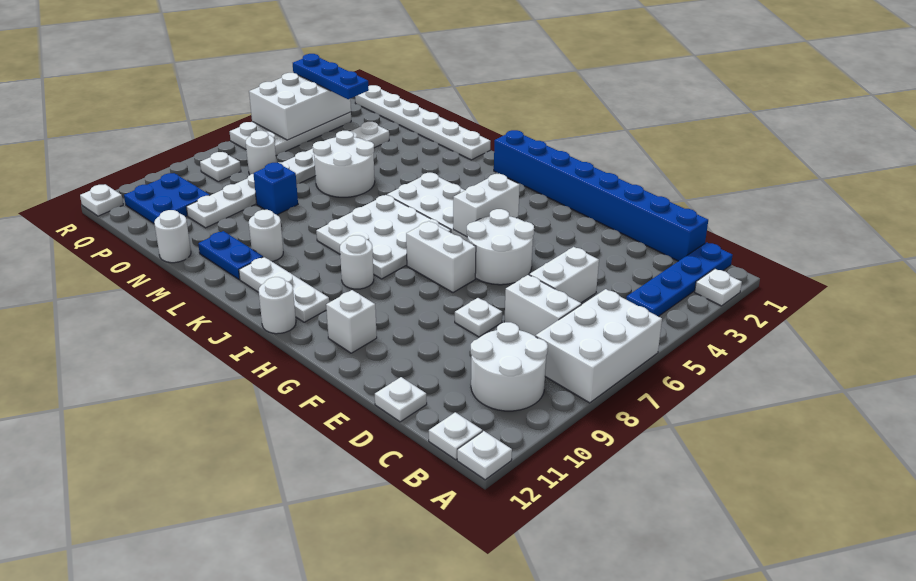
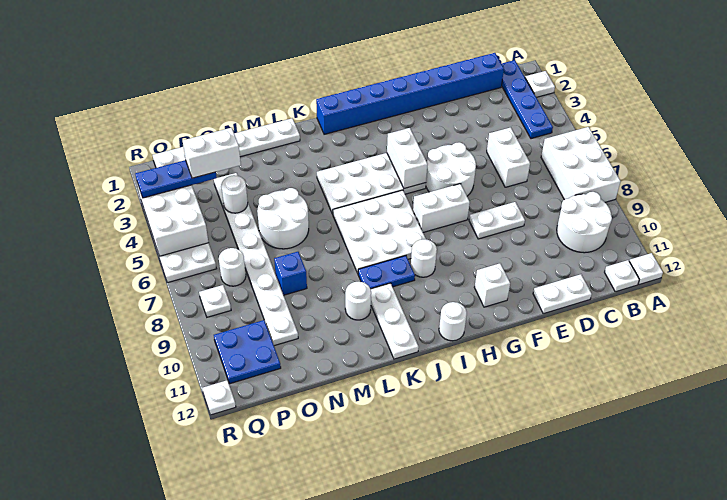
white brick C7:D7 level 1 -> white brick O3:P3 level 4
white plate D12 level 1 -> white plate D12:E12 level 1
white plate E8 level 1 -> white plate E8:F8 level 1
white plate I11:K11 level 1 -> white plate K10:K12 level 1
blue plate L11:M11 level 1 -> blue plate J9:K9 level 1
white round brick N12 level 1 -> white round brick O4 level 2

